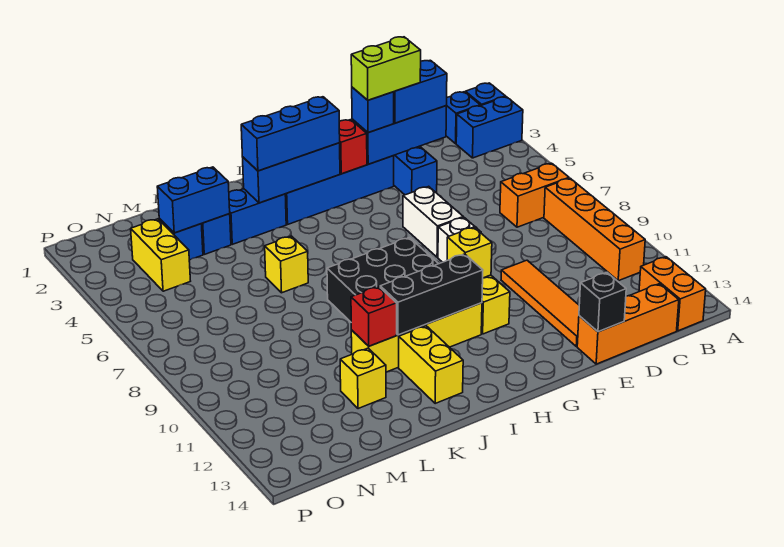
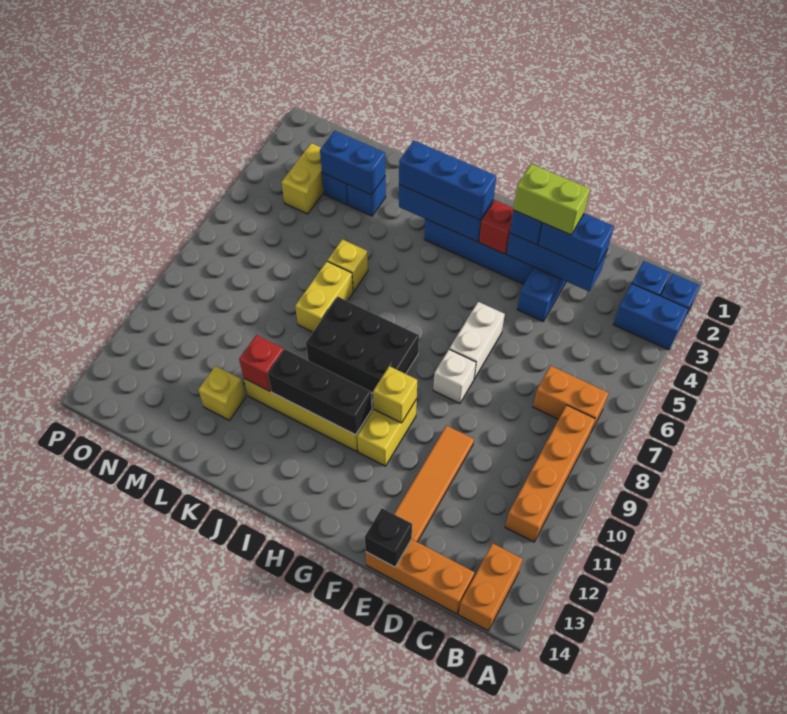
blue brick J3:K3 level 1 -> none
yellow brick J12:J13 level 1 -> yellow brick K7:K8 level 1

